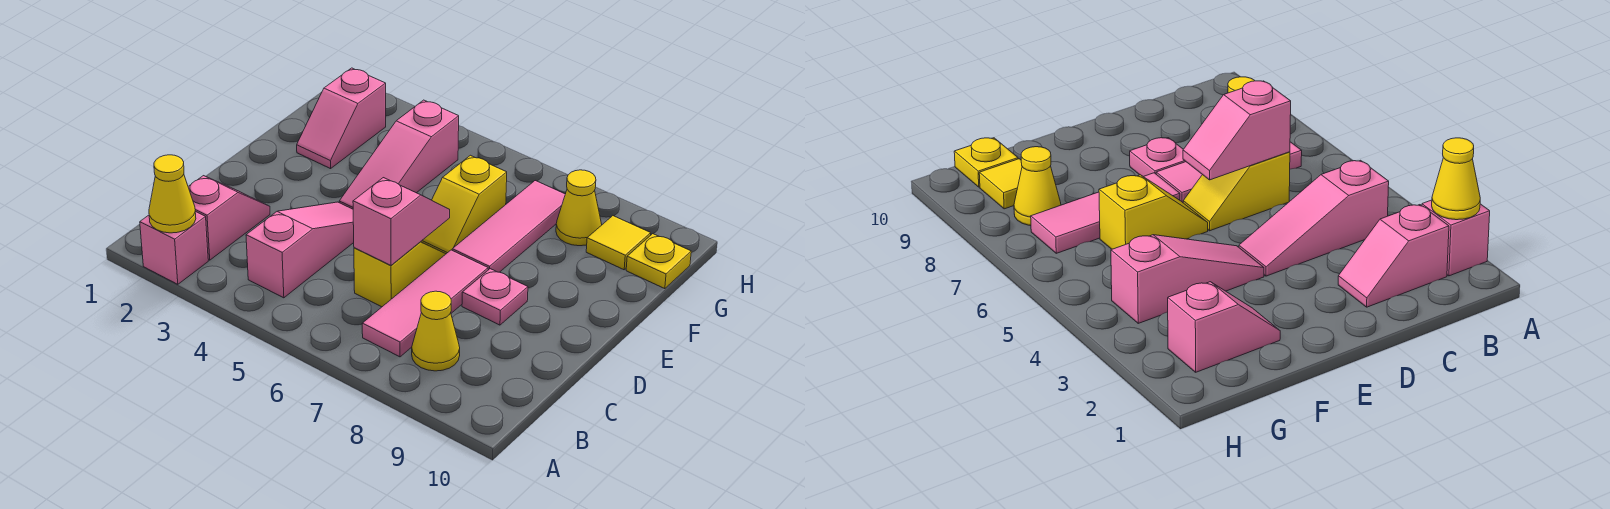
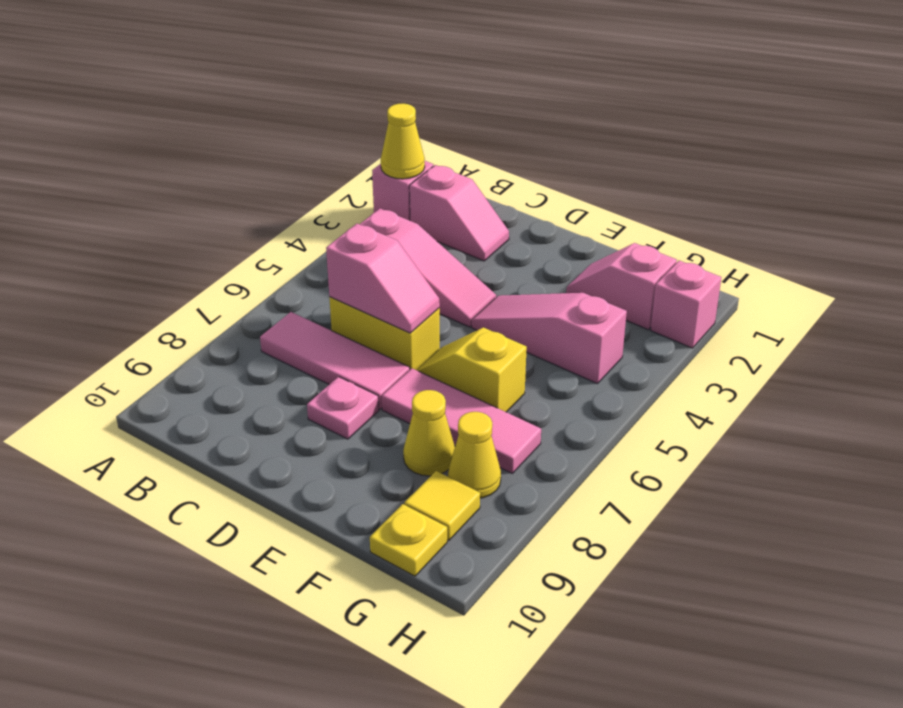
yellow cone B8 level 1 -> yellow cone F8 level 1
yellow slope C6:D6 level 1 top C -> yellow brick C6:D6 level 1
none -> pink brick H2 level 1

